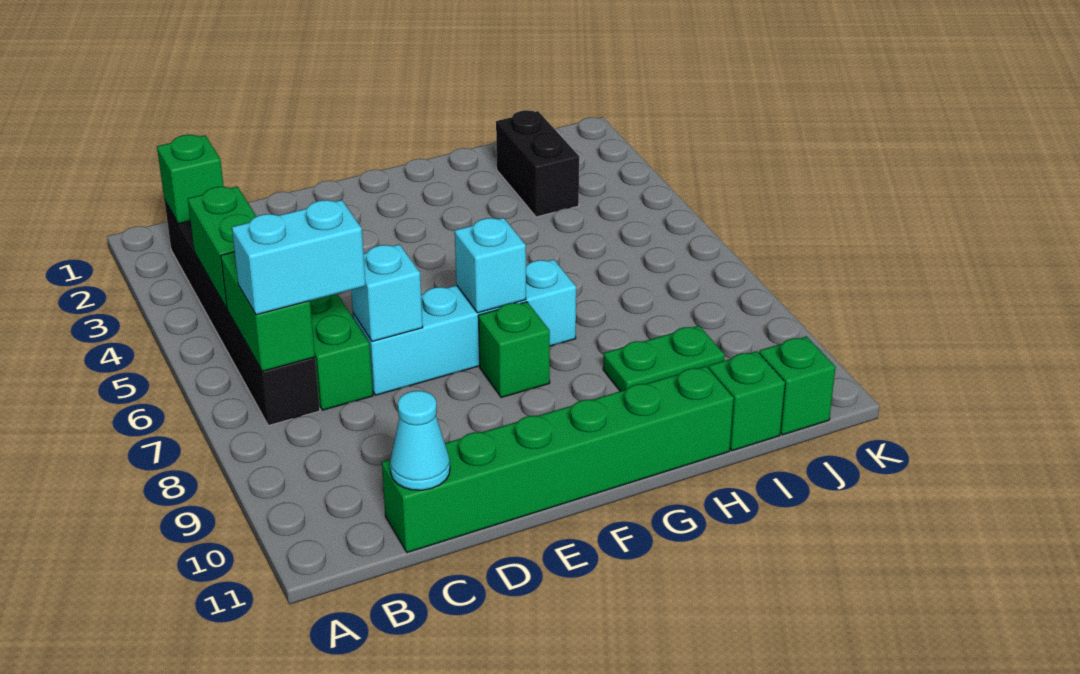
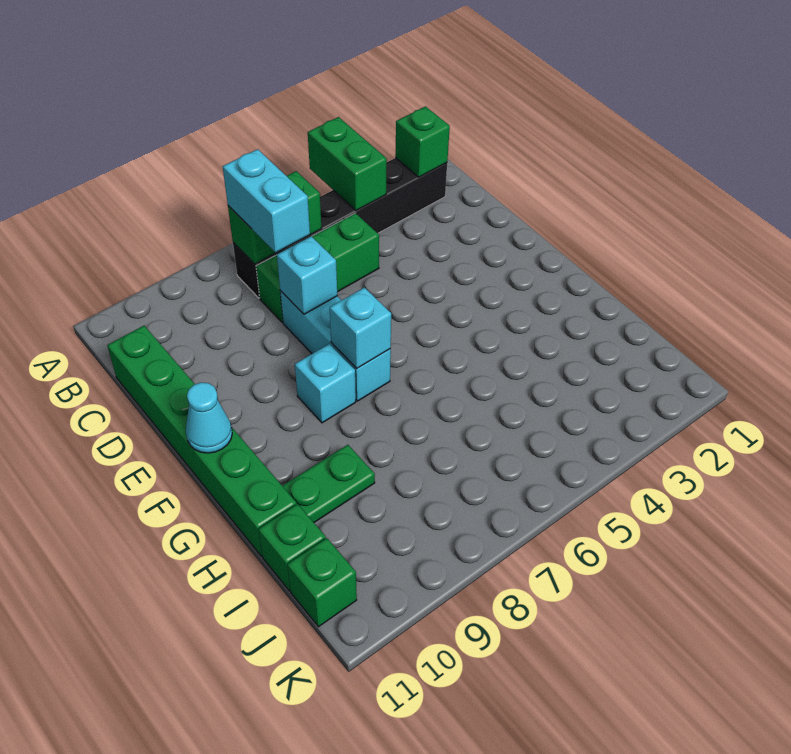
green brick B4:B5 level 2 -> green brick A4:B4 level 2
cyan cone C11 level 2 -> cyan cone F11 level 2
cyan brick D7:G7 level 1 -> cyan brick D7:F7 level 1
green brick F8 level 1 -> cyan brick F8 level 1
green plate H9:I9 level 1 -> green plate H9:H10 level 1
black brick I2:I3 level 1 -> none

